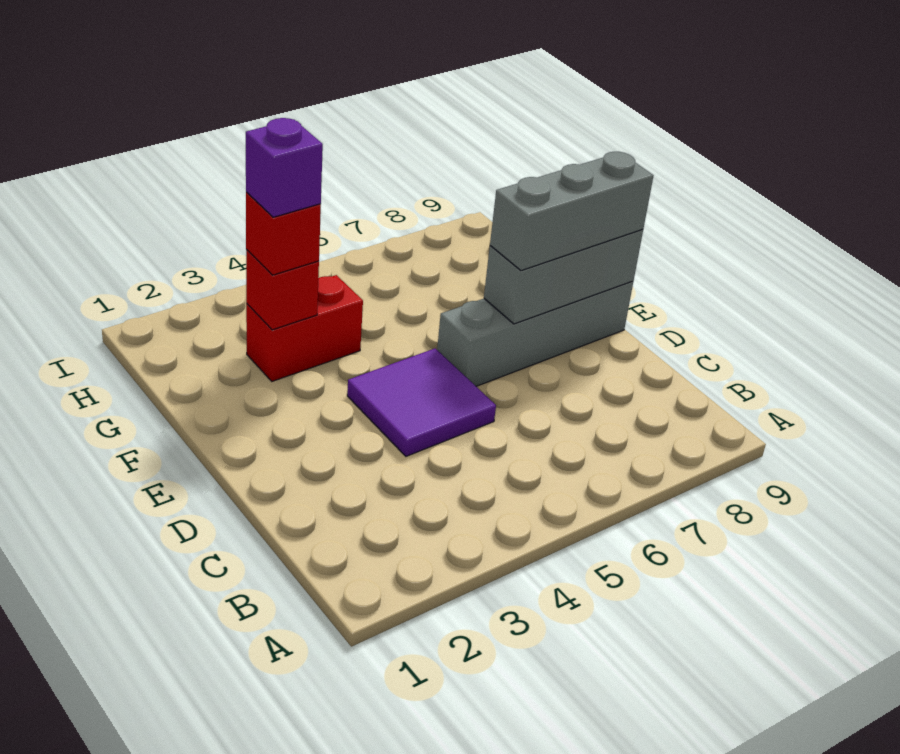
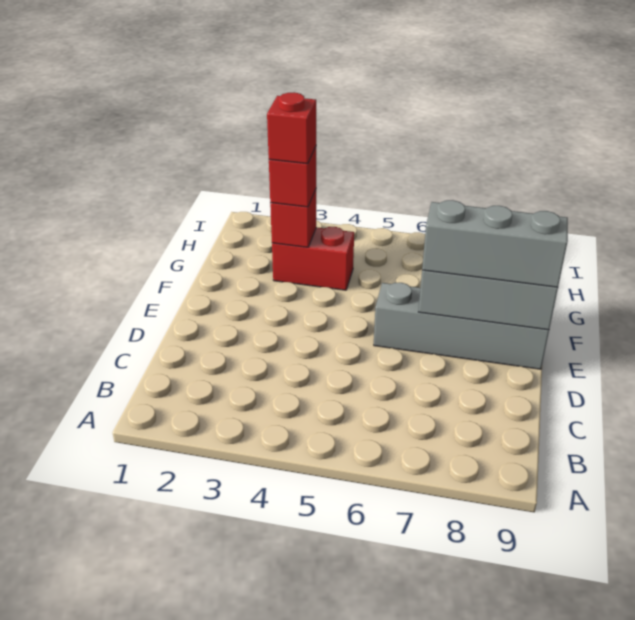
purple tile D4:E5 level 1 -> none
purple brick G3 level 4 -> red brick G3 level 4

